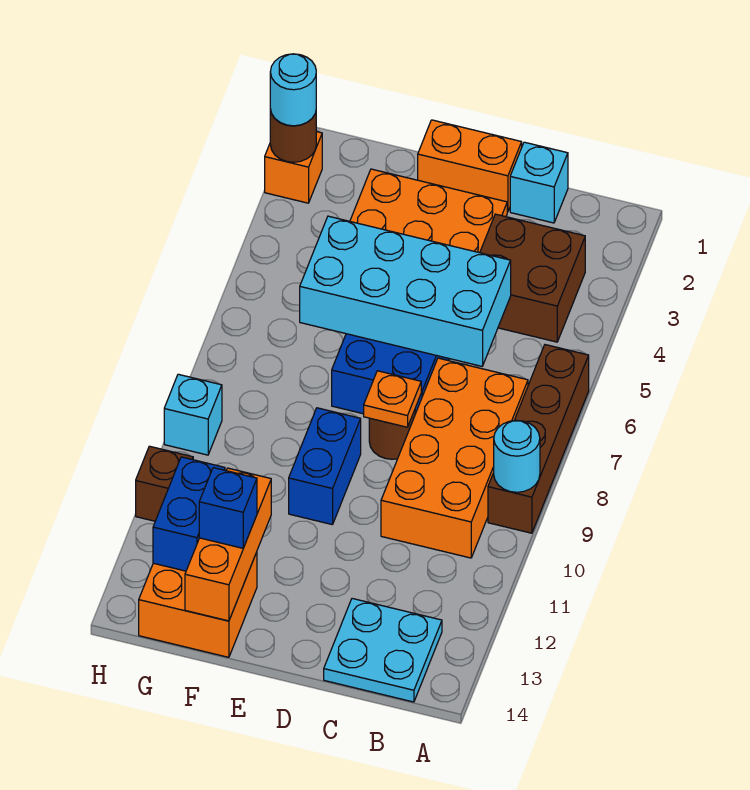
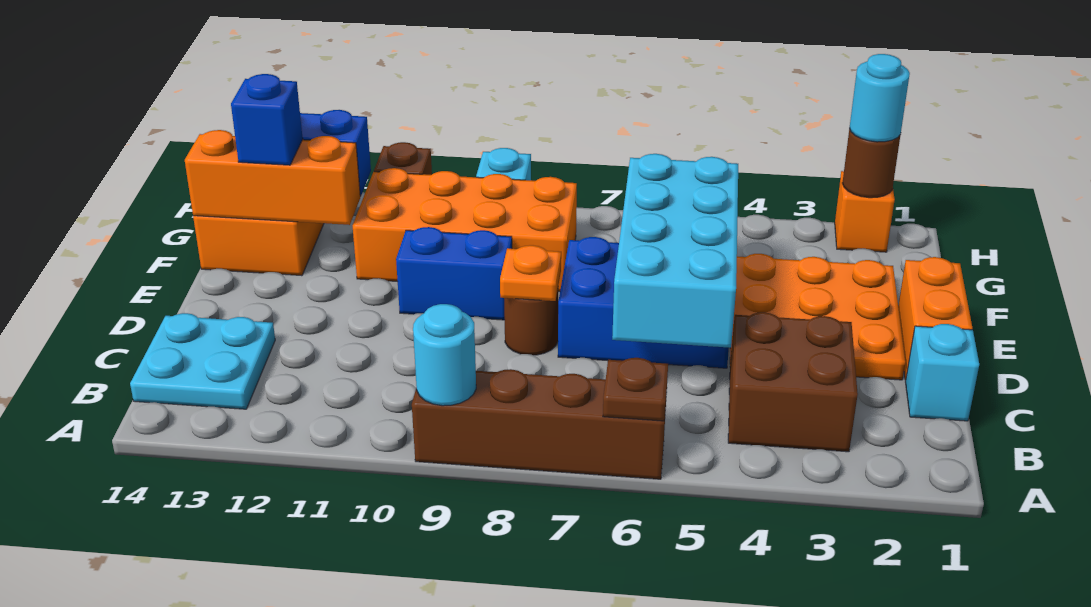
none -> brown plate A6 level 2
orange brick B7:C10 level 1 -> orange brick F8:G11 level 1

